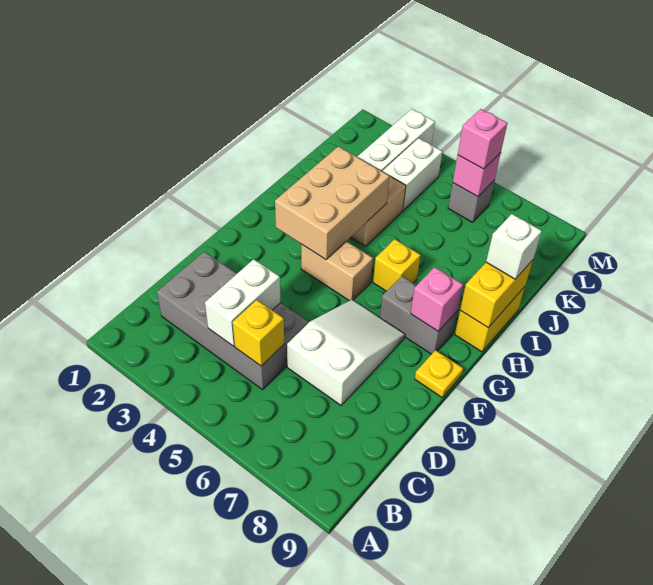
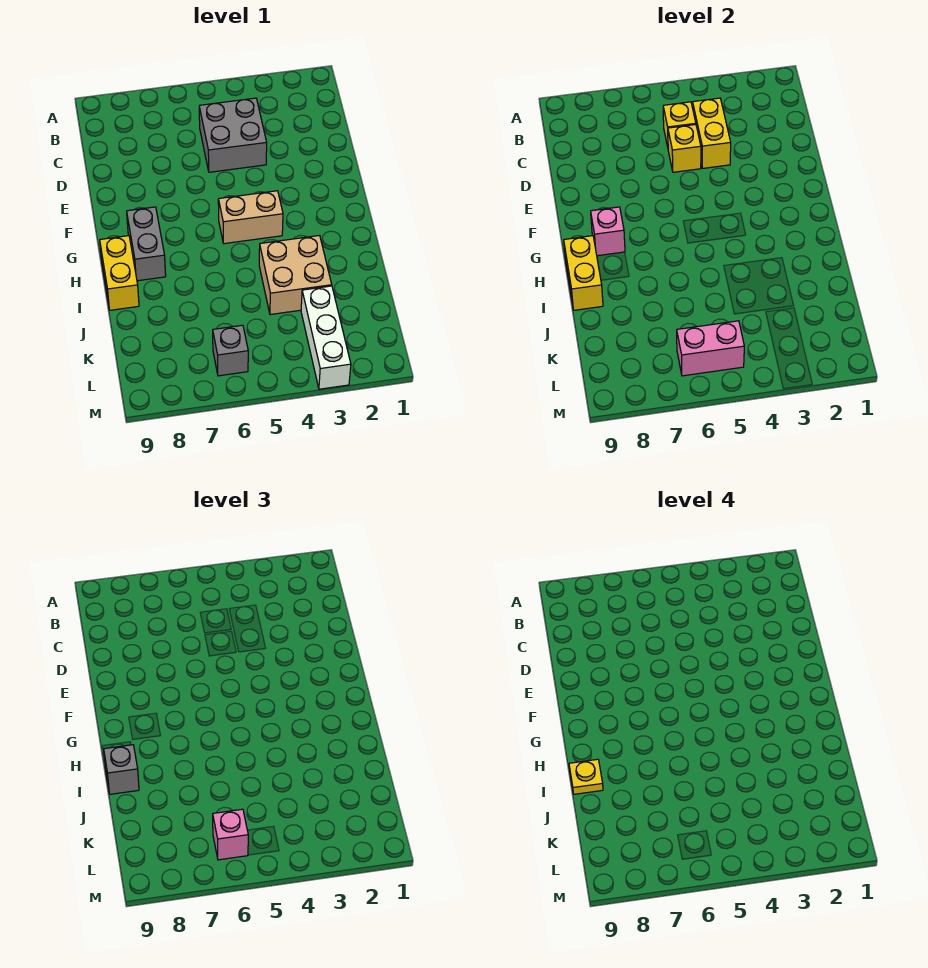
grey brick C2:D5 level 1 -> grey brick C4:D5 level 1
white brick C4:D4 level 2 -> yellow brick C4:D4 level 2
white slope D6:F7 level 1 top D -> none
yellow plate F9 level 1 -> yellow plate I9 level 4
tan brick G3:I4 level 2 -> none
grey brick G7:G8 level 1 -> grey brick G8:H8 level 1
yellow brick H6 level 1 -> yellow brick D5 level 2
white brick I9 level 3 -> grey brick I9 level 3
white brick K4:L4 level 1 -> none
pink brick L6 level 2 -> pink brick L5:L6 level 2

